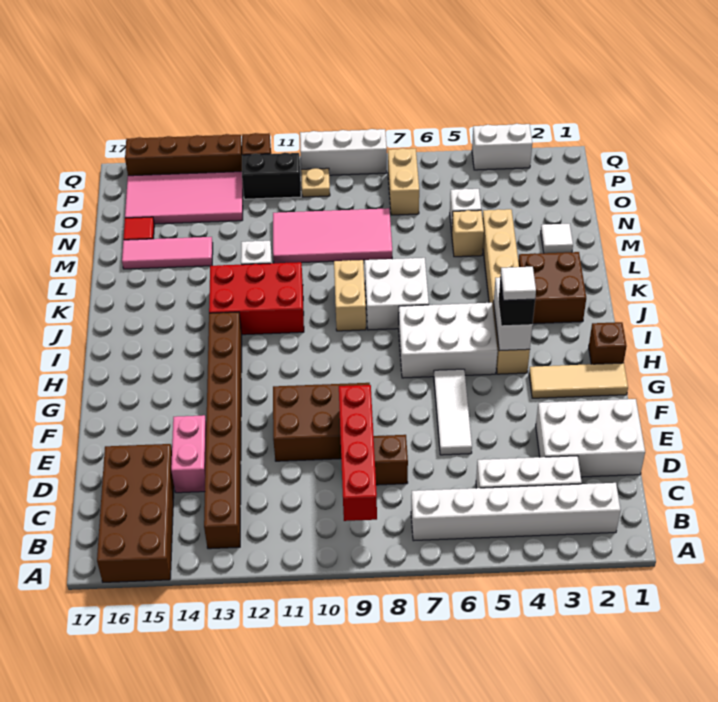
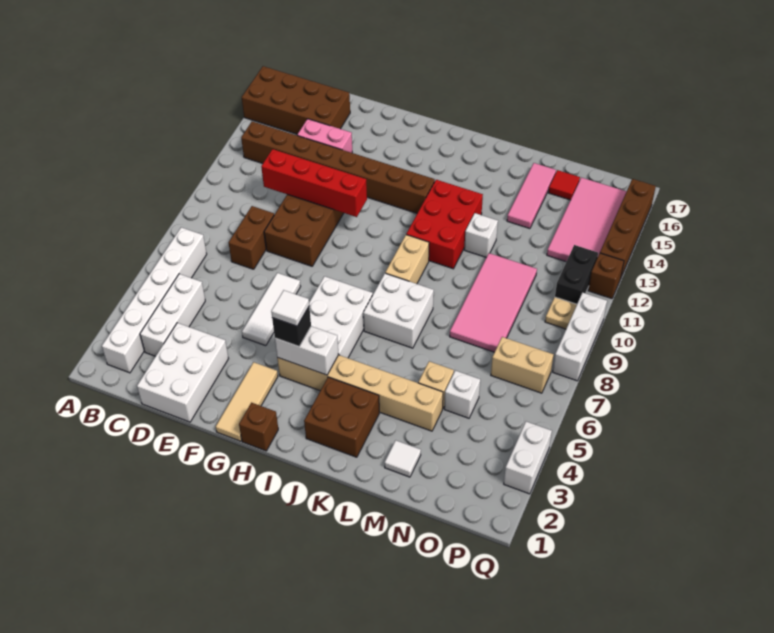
red brick B9:E9 level 2 -> red brick D11:G11 level 2
white tile E6:G6 level 1 -> white tile F5:F7 level 1
tan brick J9:K9 level 1 -> tan brick J9:J10 level 1

